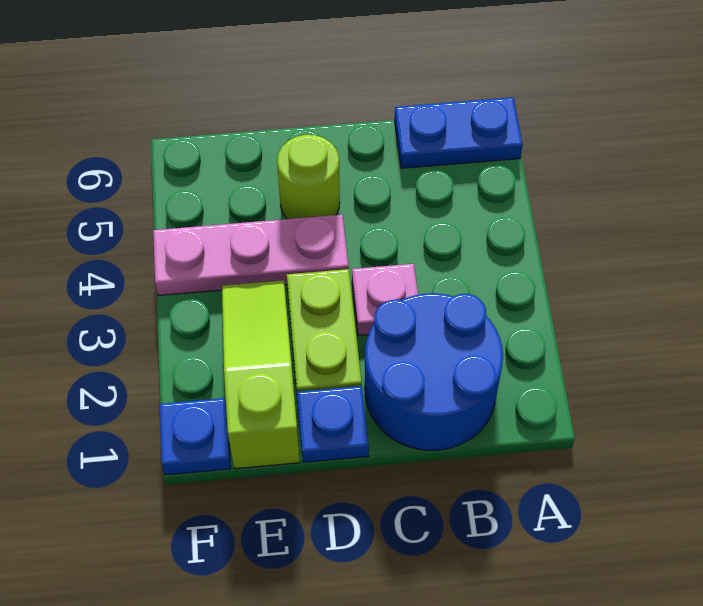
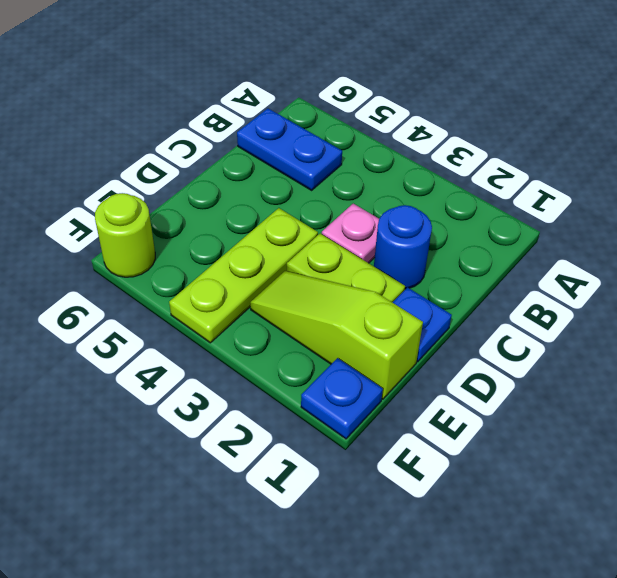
blue plate A6:B6 level 1 -> blue plate B5:B6 level 1
blue round brick B1:C2 level 1 -> blue round brick C2 level 1
pink plate D4:F4 level 1 -> lime plate D4:F4 level 1
lime round brick D5 level 1 -> lime round brick F6 level 1

